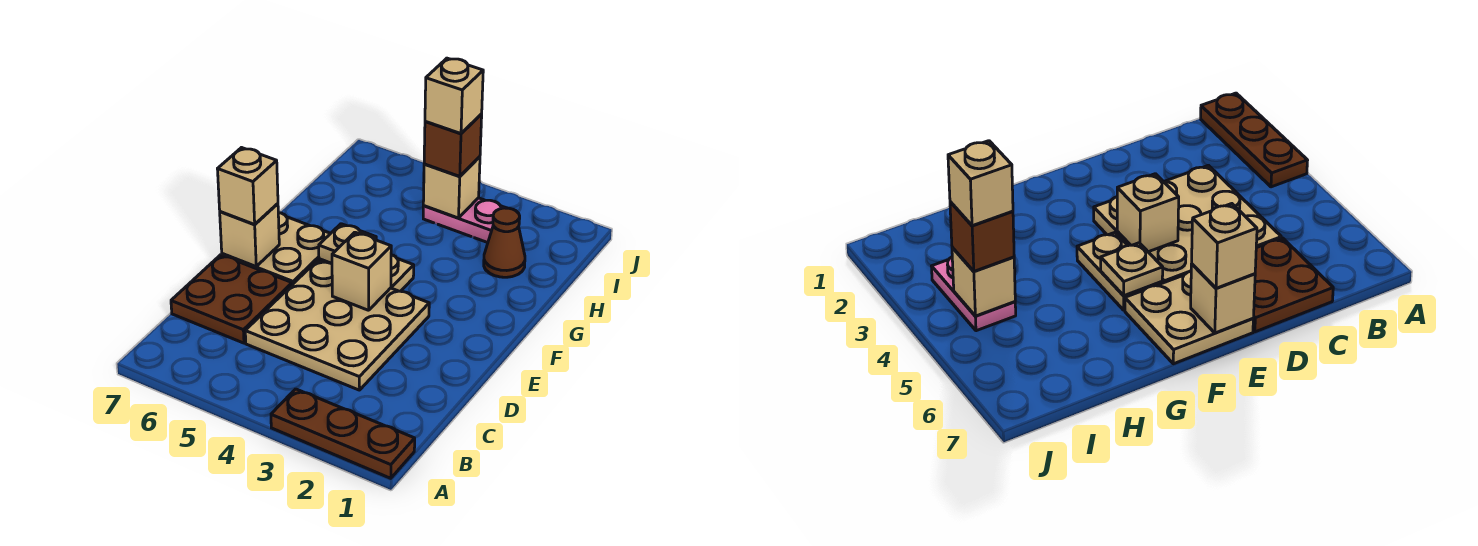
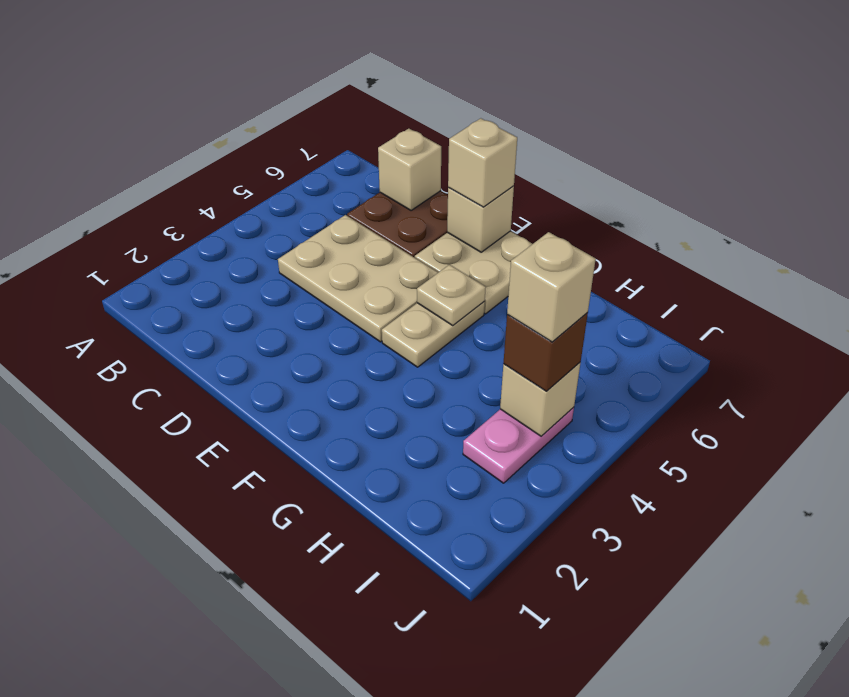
brown plate A1:A3 level 1 -> none
tan plate C3:E5 level 1 -> tan plate C4:E5 level 1
tan brick E4 level 2 -> tan brick C7 level 2
brown cone H2 level 1 -> none

